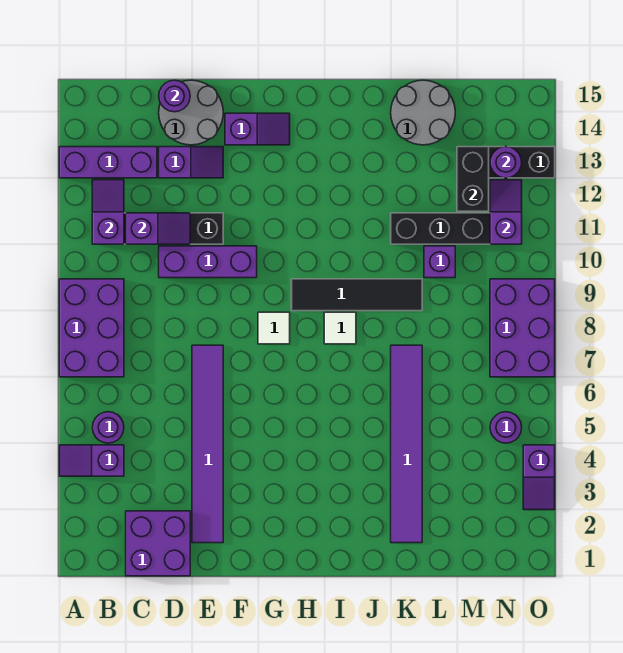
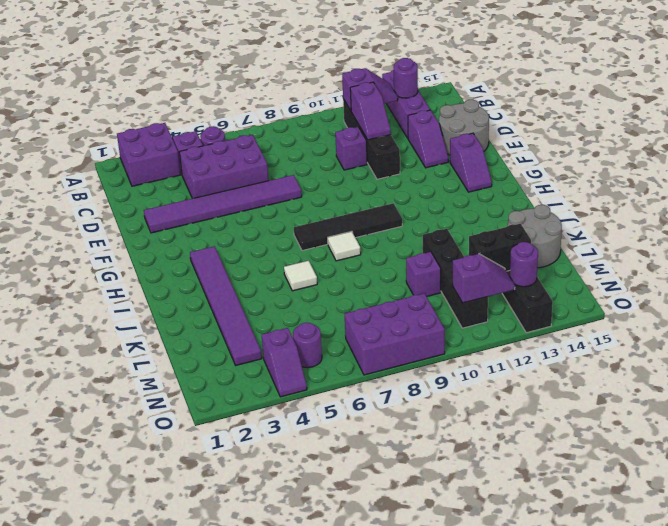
purple brick A7:B9 level 1 -> purple brick C4:D6 level 1
purple brick C1:D2 level 1 -> purple brick A2:B3 level 1
purple brick D10:F10 level 1 -> purple brick D10 level 1
purple round brick D15 level 2 -> purple round brick B13 level 2
white tile G8 level 1 -> white tile J6 level 1
black tile H9:K9 level 1 -> black tile H7:H10 level 1
purple tile K2:K7 level 1 -> purple tile H3:M3 level 1
purple slope O3:O4 level 1 top 4 -> purple slope N4:O4 level 1 top N

